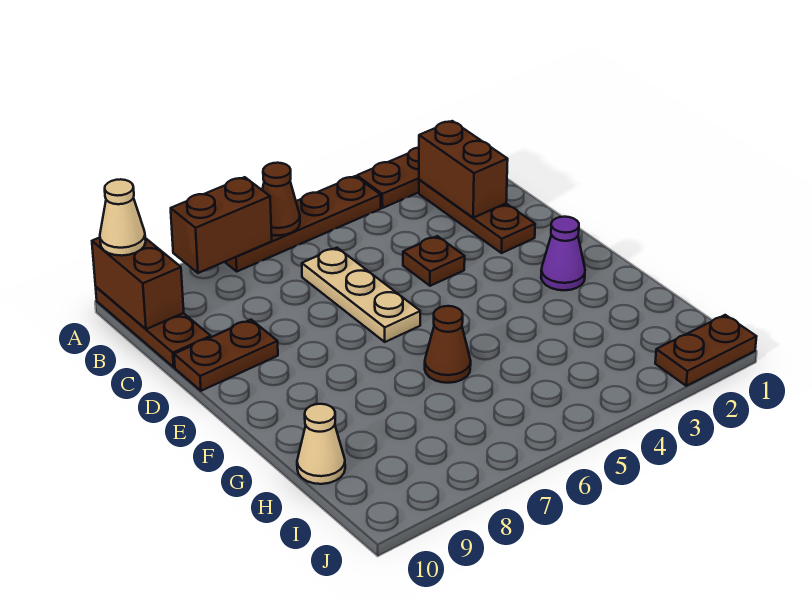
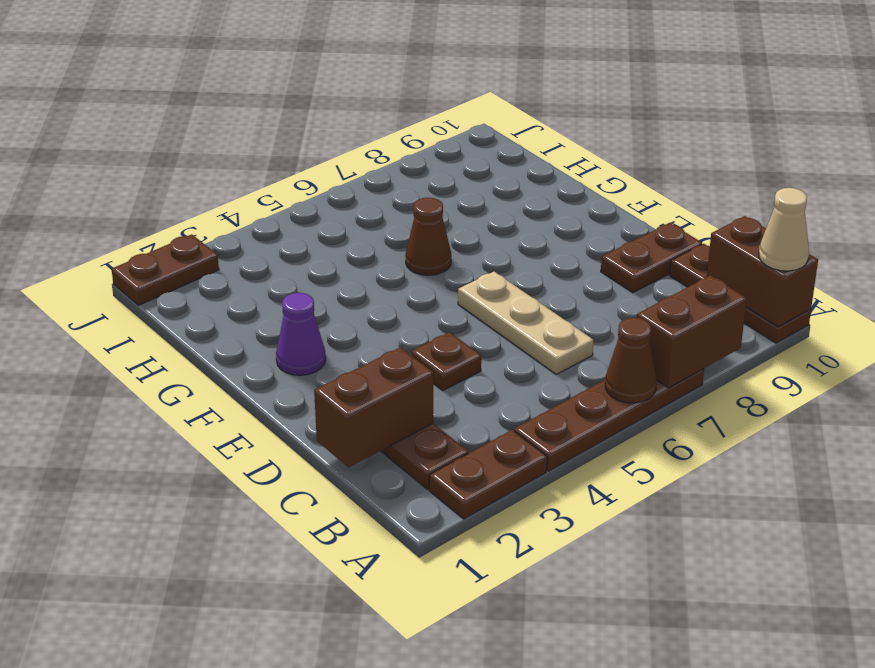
brown brick B2:C2 level 2 -> brown brick C1:C2 level 2
tan cone H10 level 1 -> none

